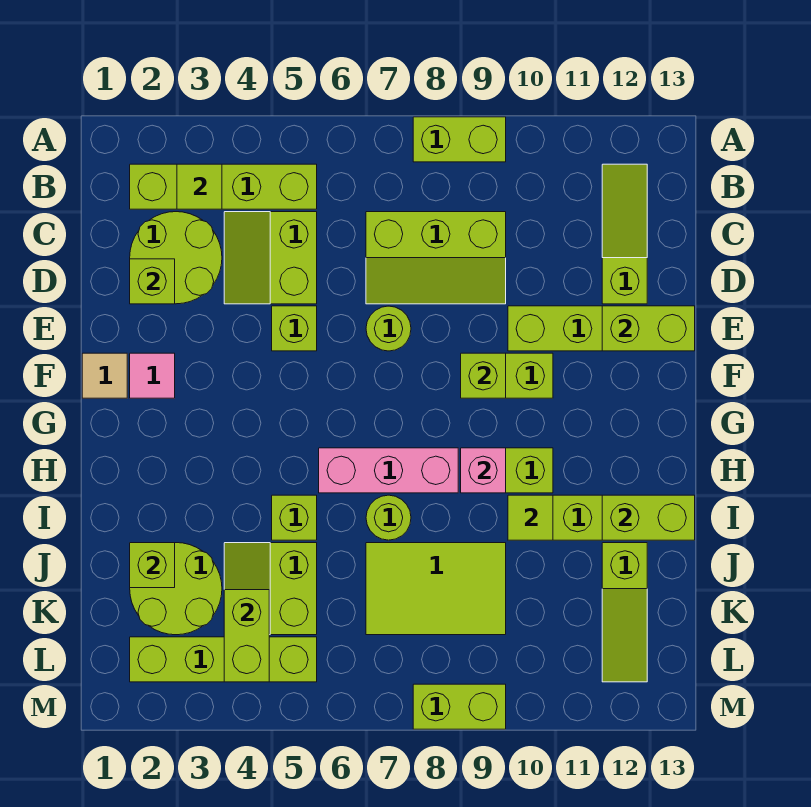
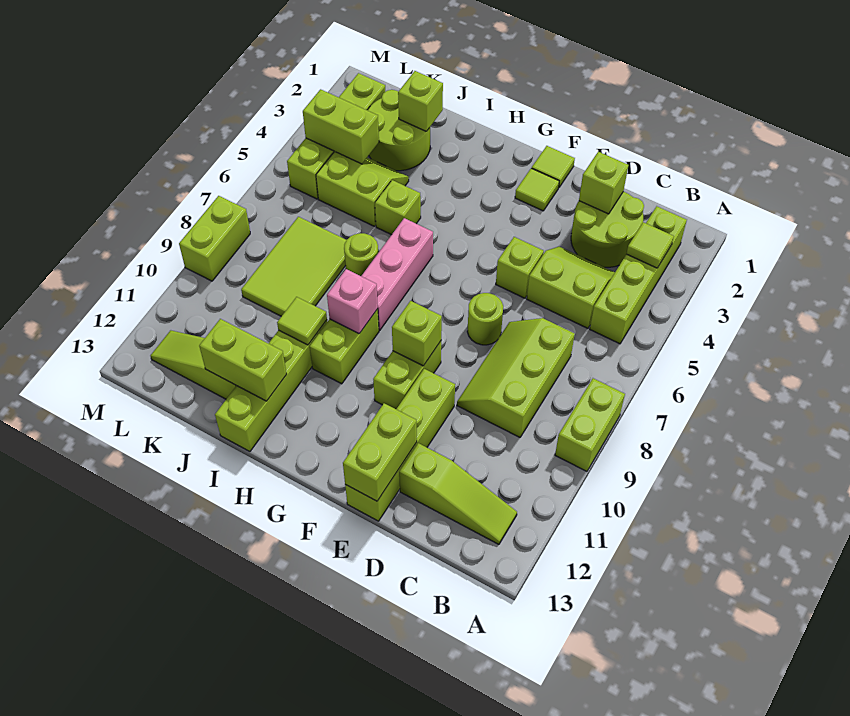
tan tile F1 level 1 -> lime tile F1 level 1
pink tile F2 level 1 -> lime tile F2 level 1
lime brick I12:I13 level 2 -> lime brick I12:J12 level 2

